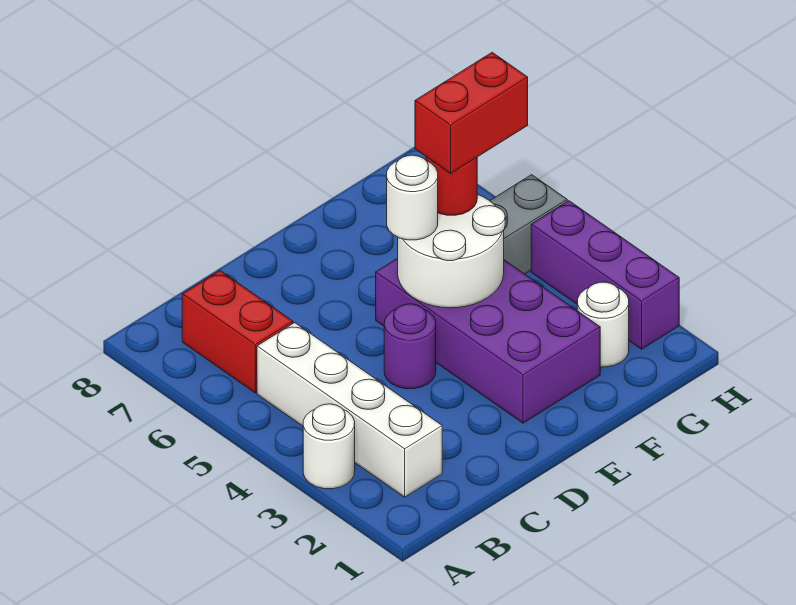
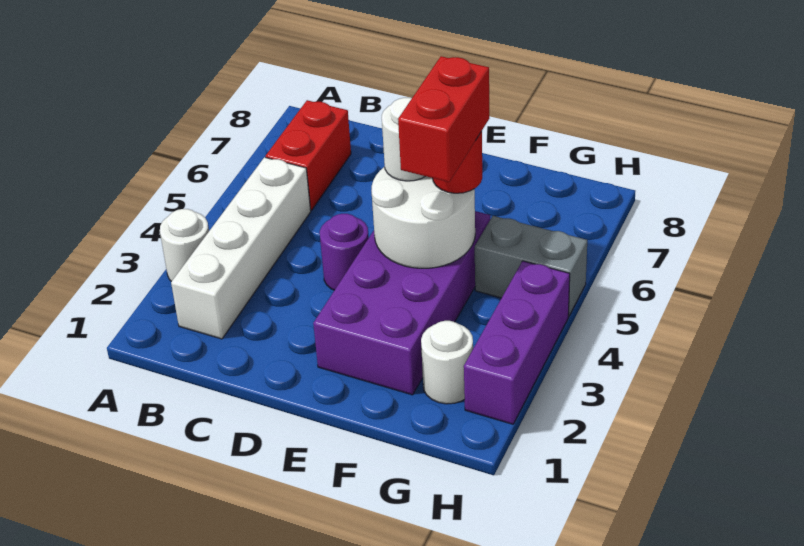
red brick F5:G5 level 4 -> red brick F4:F5 level 4

